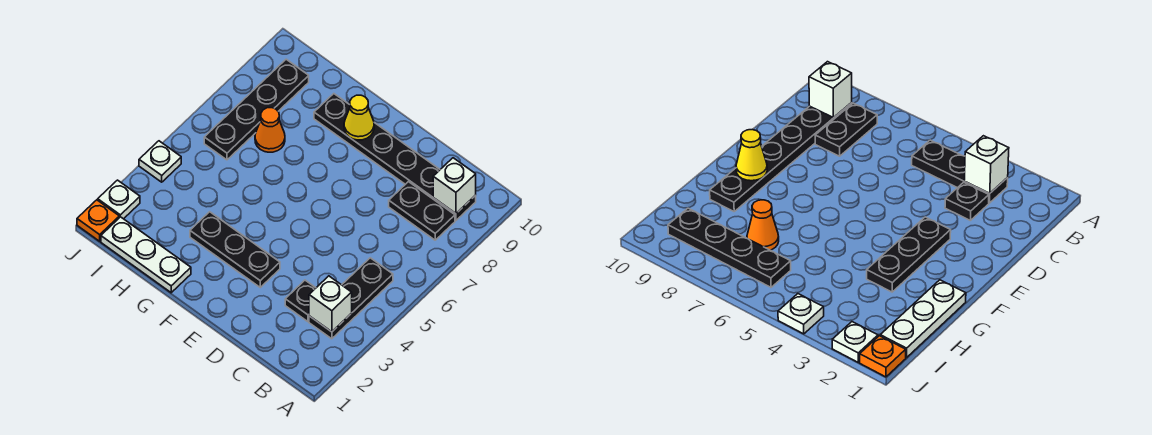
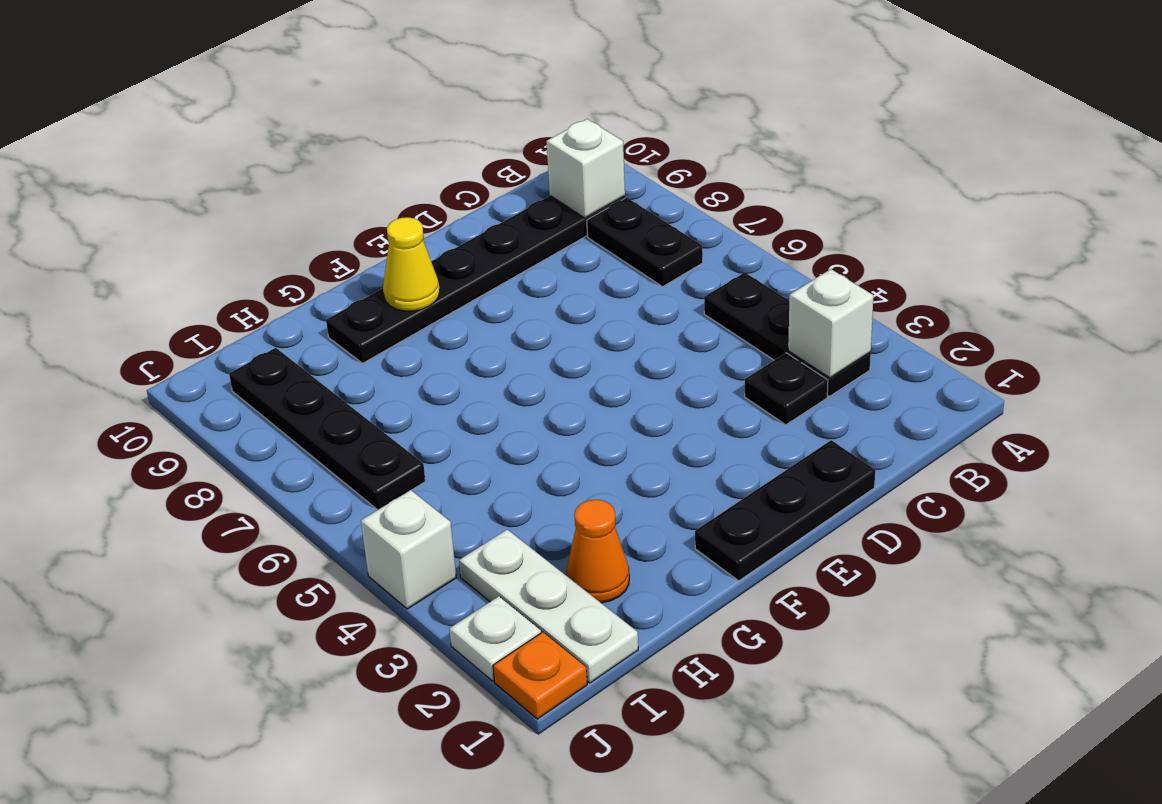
black plate B8:C8 level 1 -> black plate B7:B8 level 1
black plate E3:G3 level 1 -> black plate D1:F1 level 1
white plate G1:I1 level 1 -> white plate I1:I3 level 1
orange cone H7 level 1 -> orange cone H2 level 1
white plate J4 level 1 -> white brick J4 level 1

